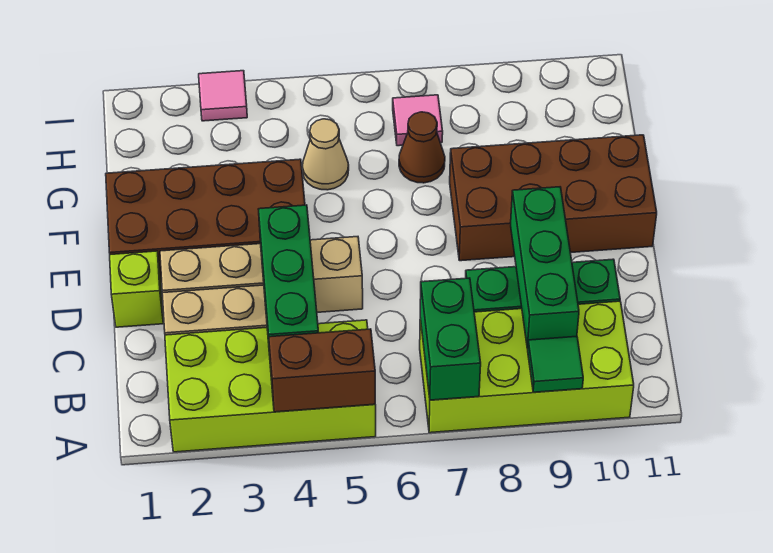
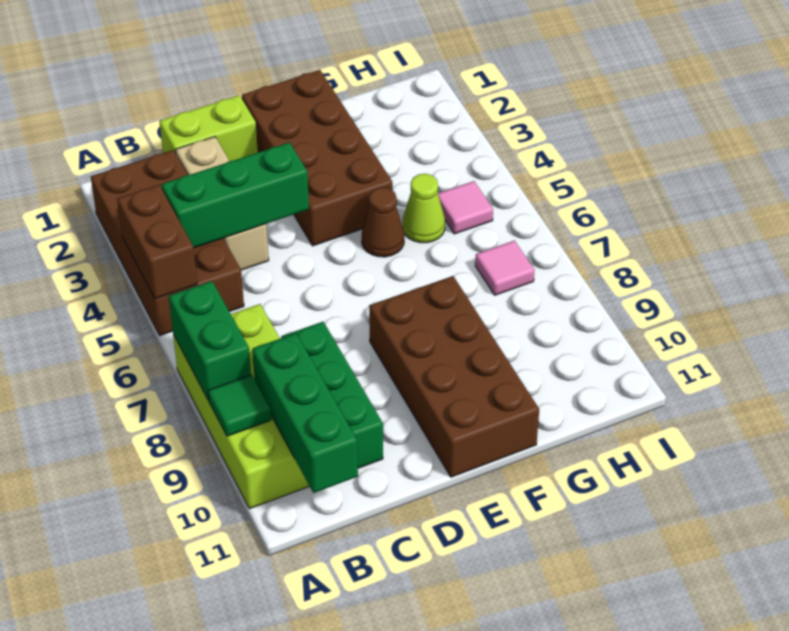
lime brick A2:B5 level 1 -> brown brick A2:B5 level 1
green brick A7:B7 level 2 -> green brick A7:A8 level 2
green brick B9:D9 level 2 -> green brick B9:B11 level 2
lime brick D1 level 1 -> lime brick C1:D1 level 1
tan brick D2:D5 level 1 -> none
tan cone G5 level 1 -> lime cone G5 level 1
brown cone G7 level 1 -> brown cone F5 level 1
pink tile I3 level 1 -> pink tile H5 level 1

